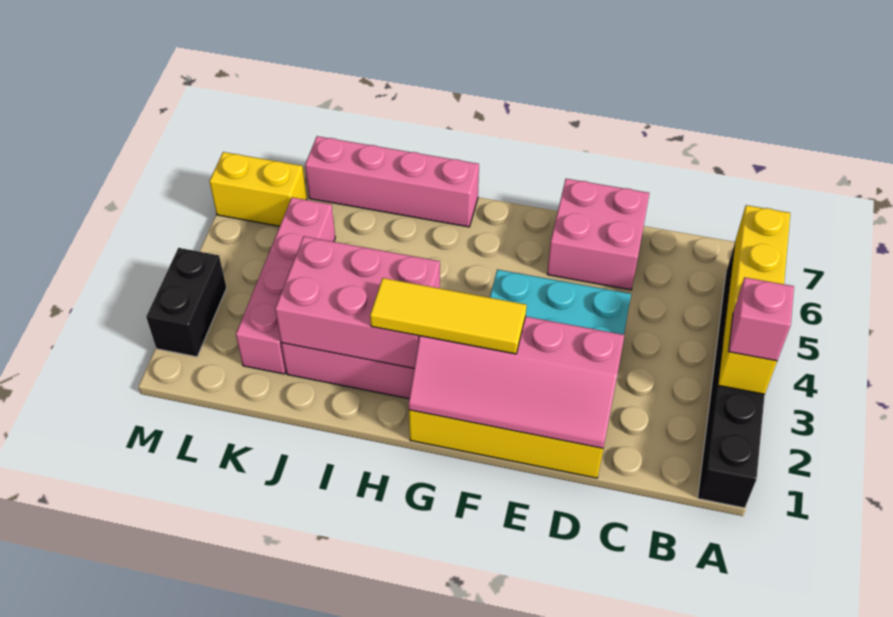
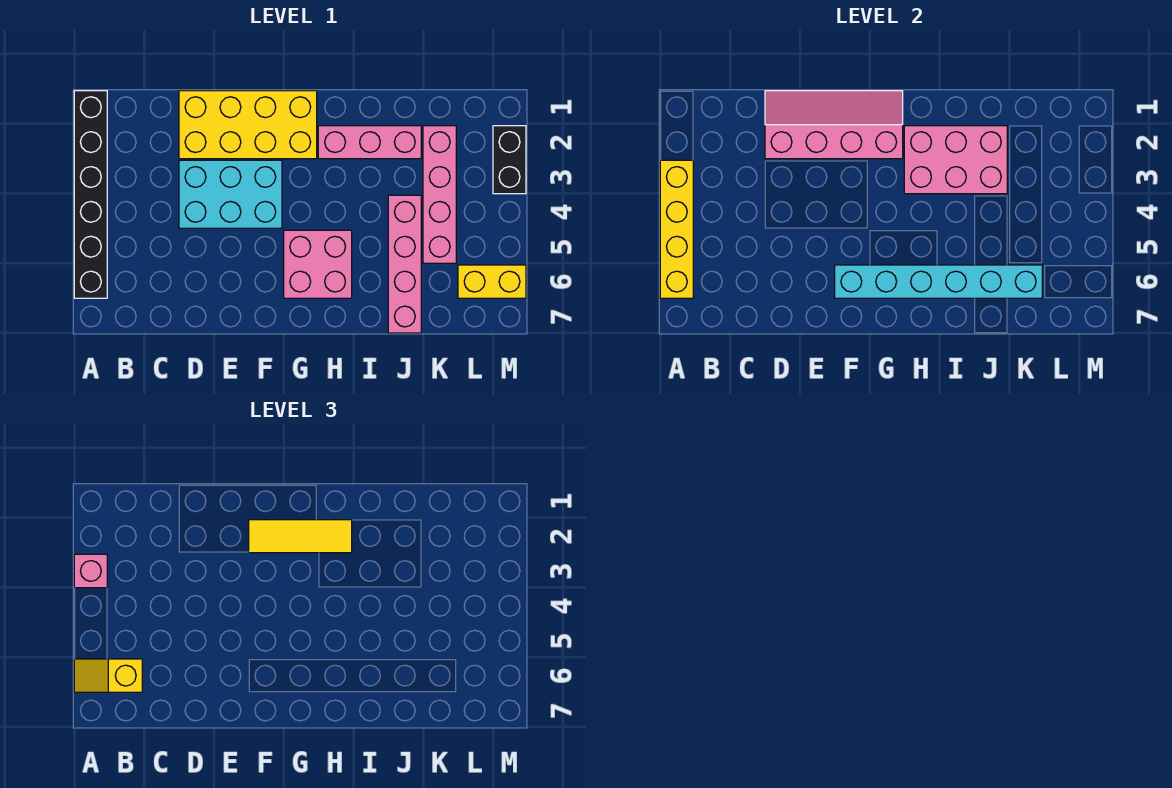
none -> yellow slope A6:B6 level 3 top B
pink brick D6:E7 level 1 -> pink brick G5:H6 level 1
none -> cyan brick F6:K6 level 2
pink brick H7:K7 level 1 -> pink brick J4:J7 level 1

